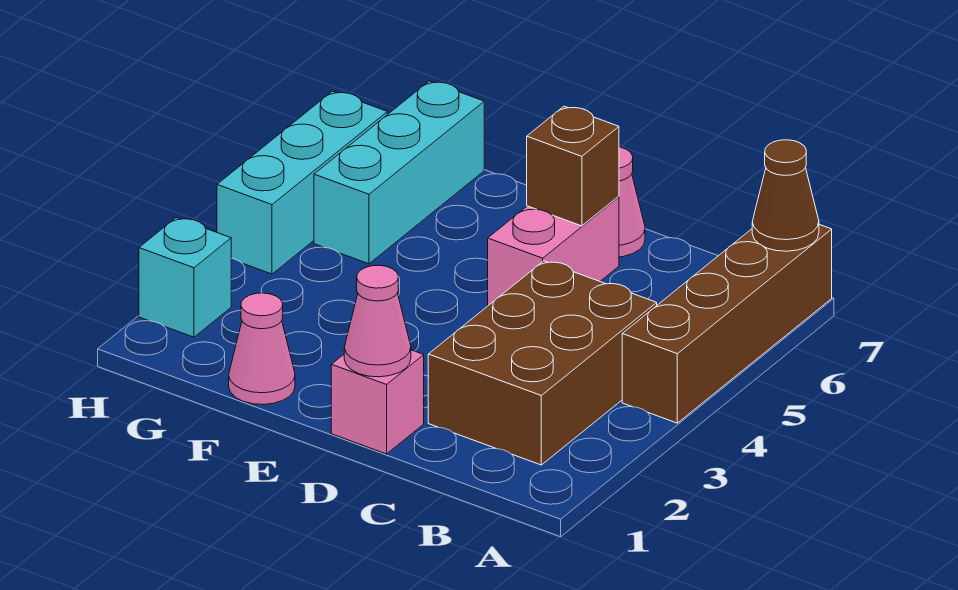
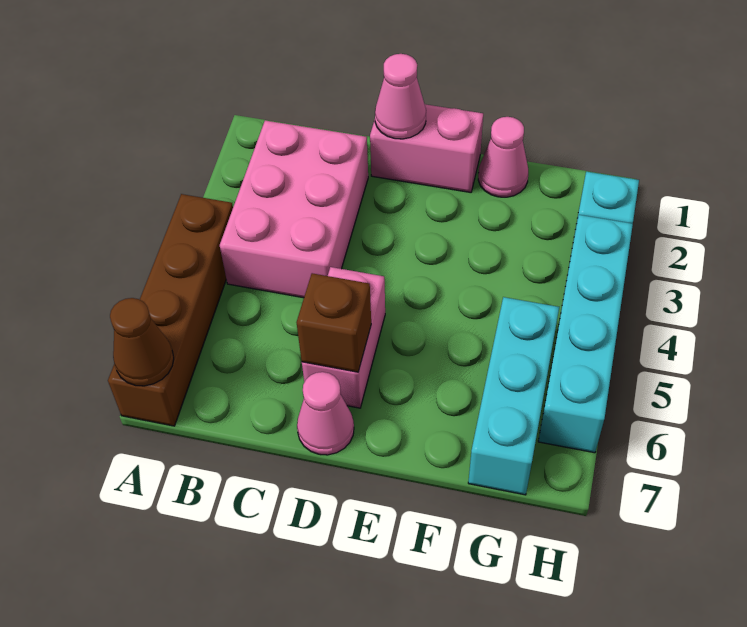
brown brick B2:C4 level 1 -> pink brick B2:C4 level 1
pink brick D1 level 1 -> pink brick D1:E1 level 1
cyan brick H4:H6 level 1 -> cyan brick H3:H6 level 1

